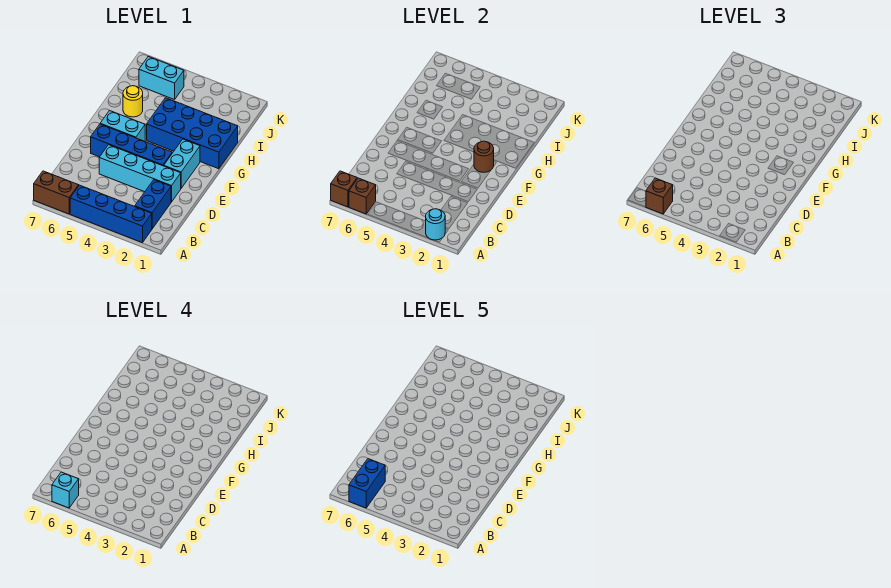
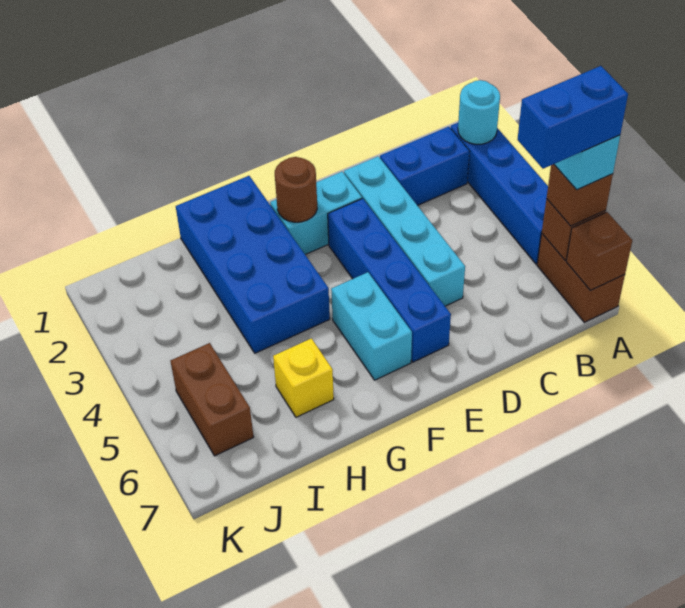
yellow round brick H6 level 1 -> yellow brick H6 level 1
cyan brick J5:J6 level 1 -> brown brick J5:J6 level 1

